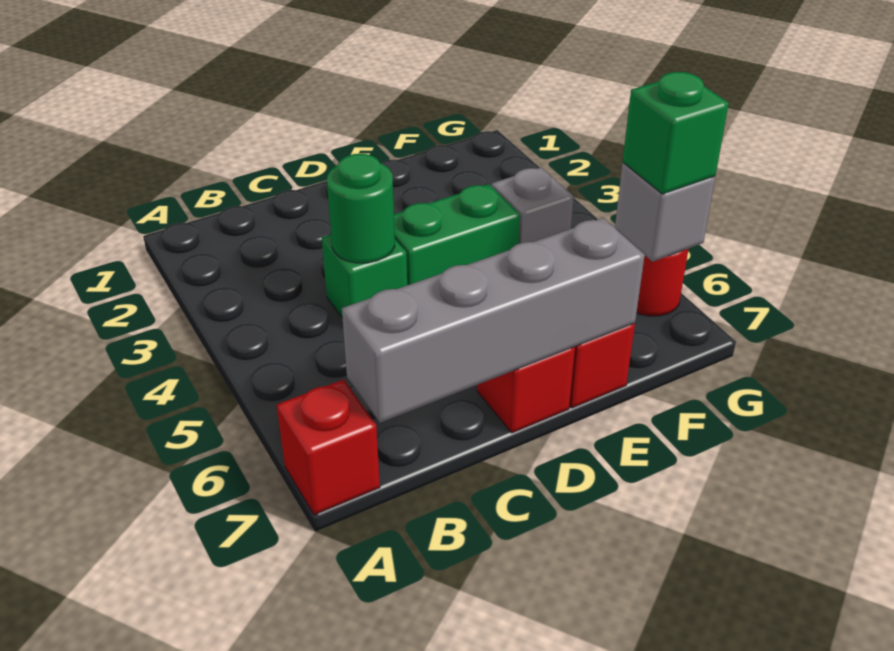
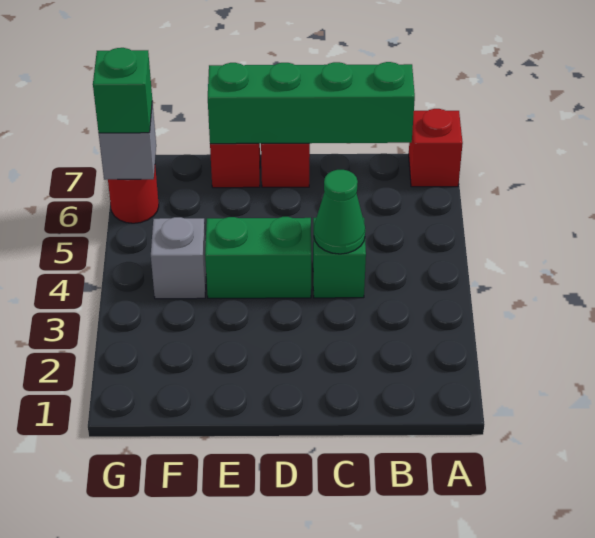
grey brick B7:E7 level 2 -> green brick B7:E7 level 2
green round brick C4 level 2 -> green cone C4 level 2

